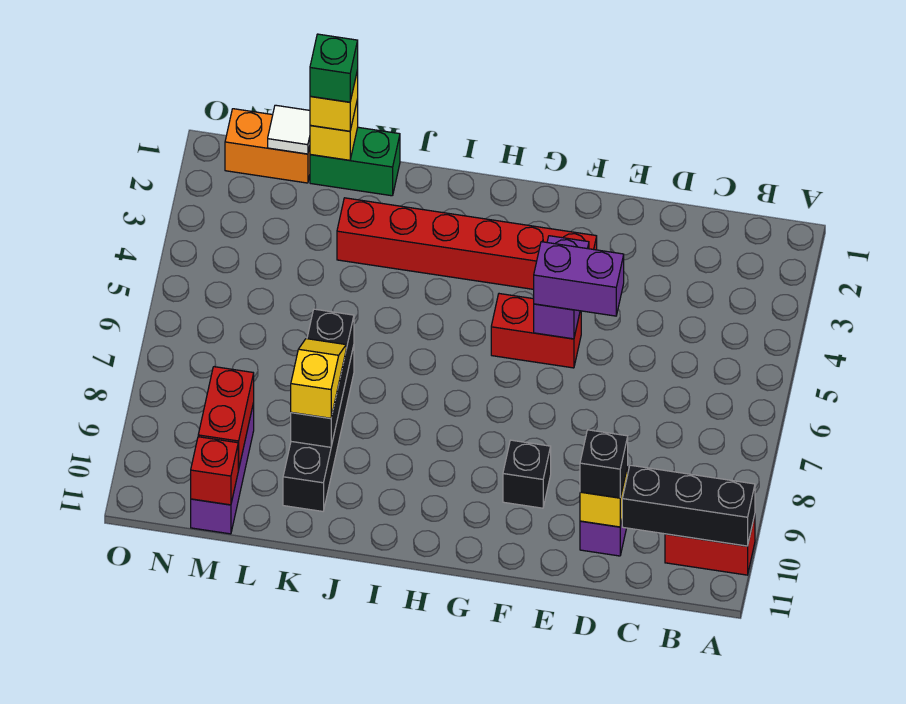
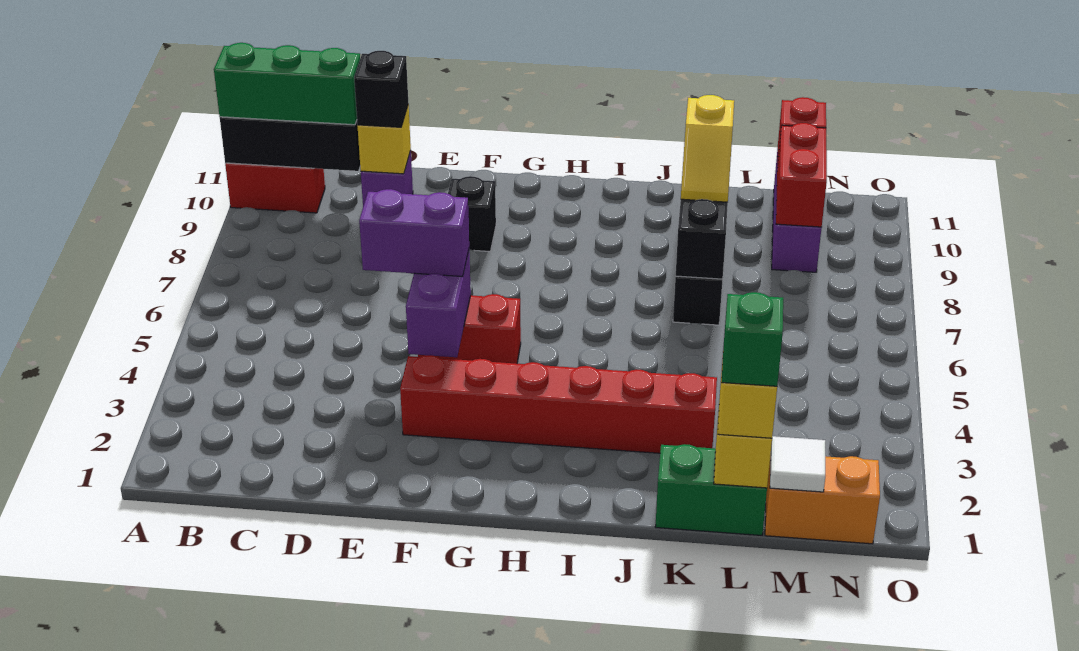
none -> green brick A10:C10 level 3

